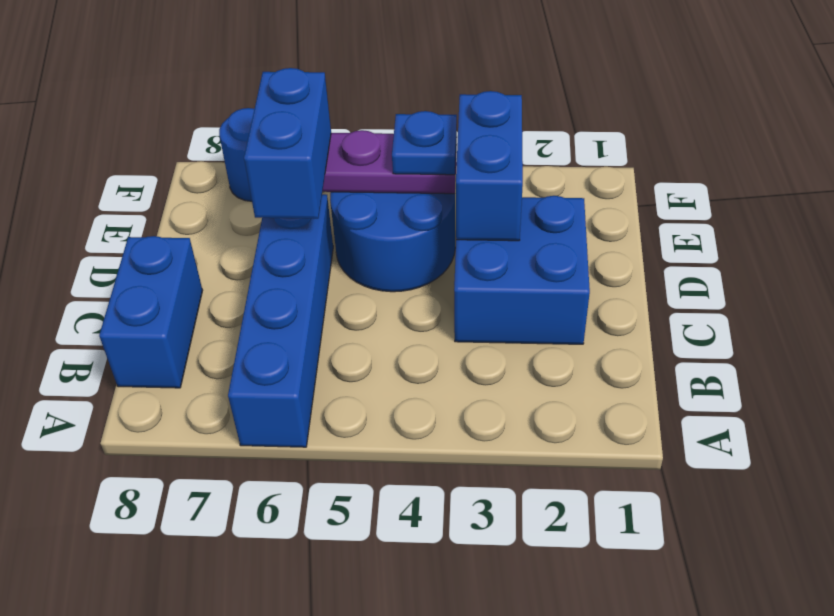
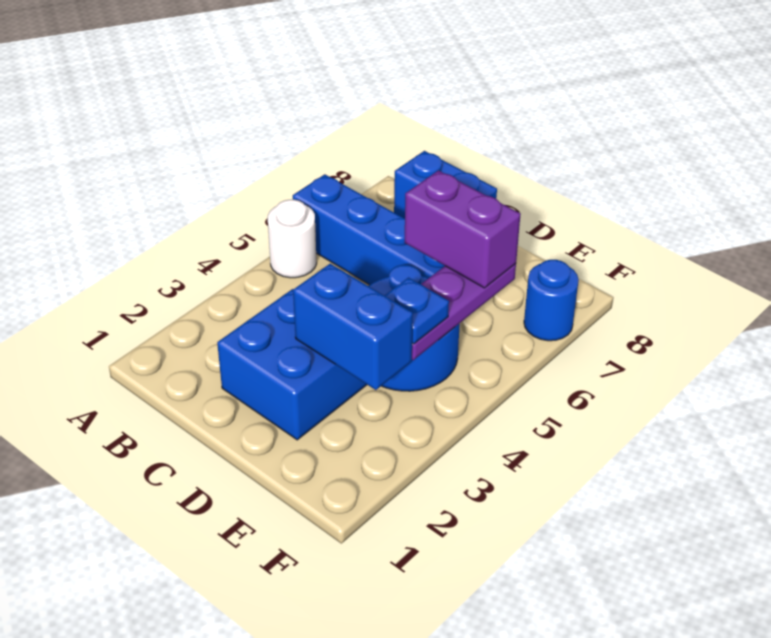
none -> white round brick A5 level 1
blue brick D6:E6 level 3 -> purple brick D6:E6 level 3

